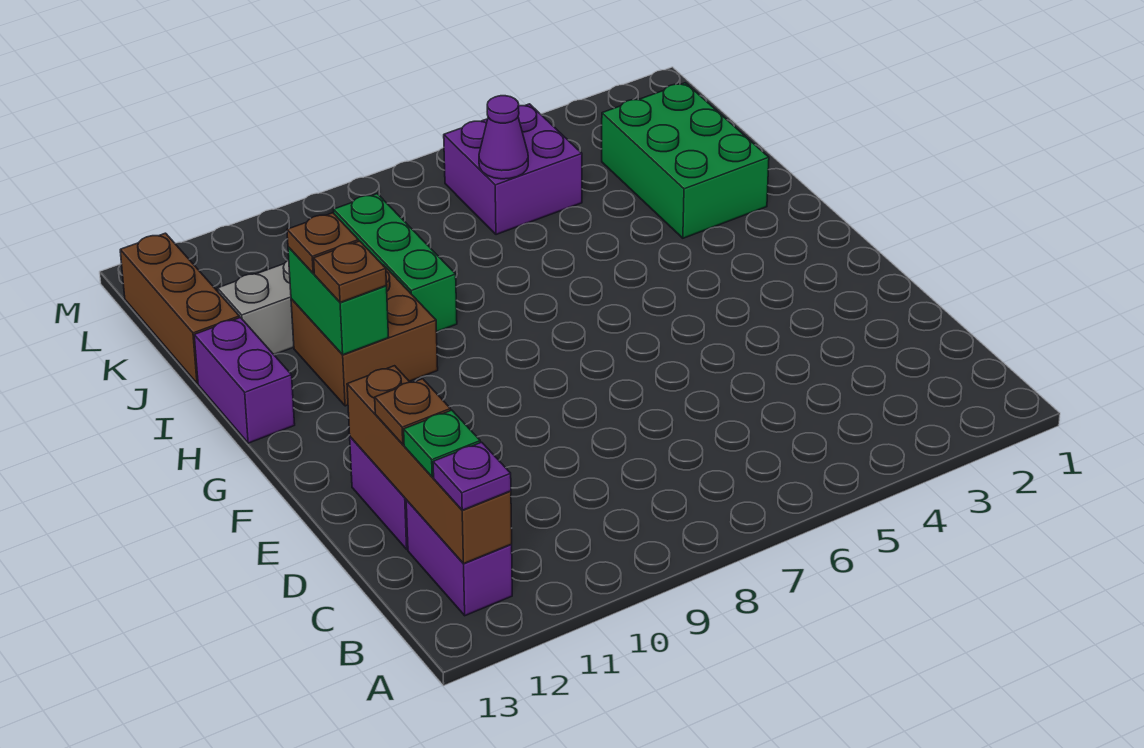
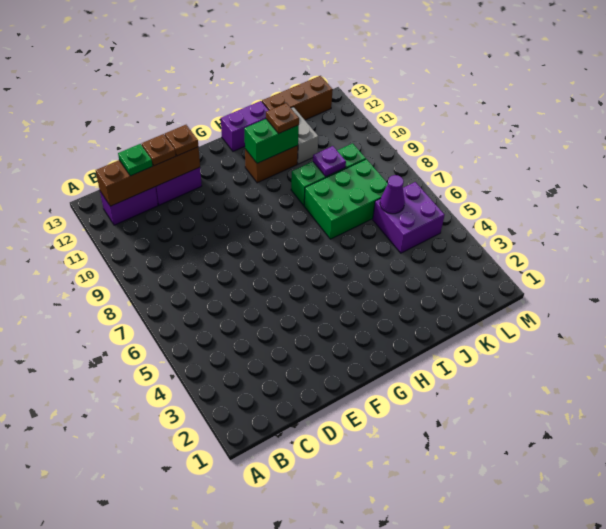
purple plate B12 level 3 -> purple plate J9 level 2
brown brick H10:I11 level 1 -> brown brick H11:I11 level 1
brown plate H11 level 3 -> brown plate E12 level 3
green brick I2:K3 level 1 -> green brick I7:K8 level 1

